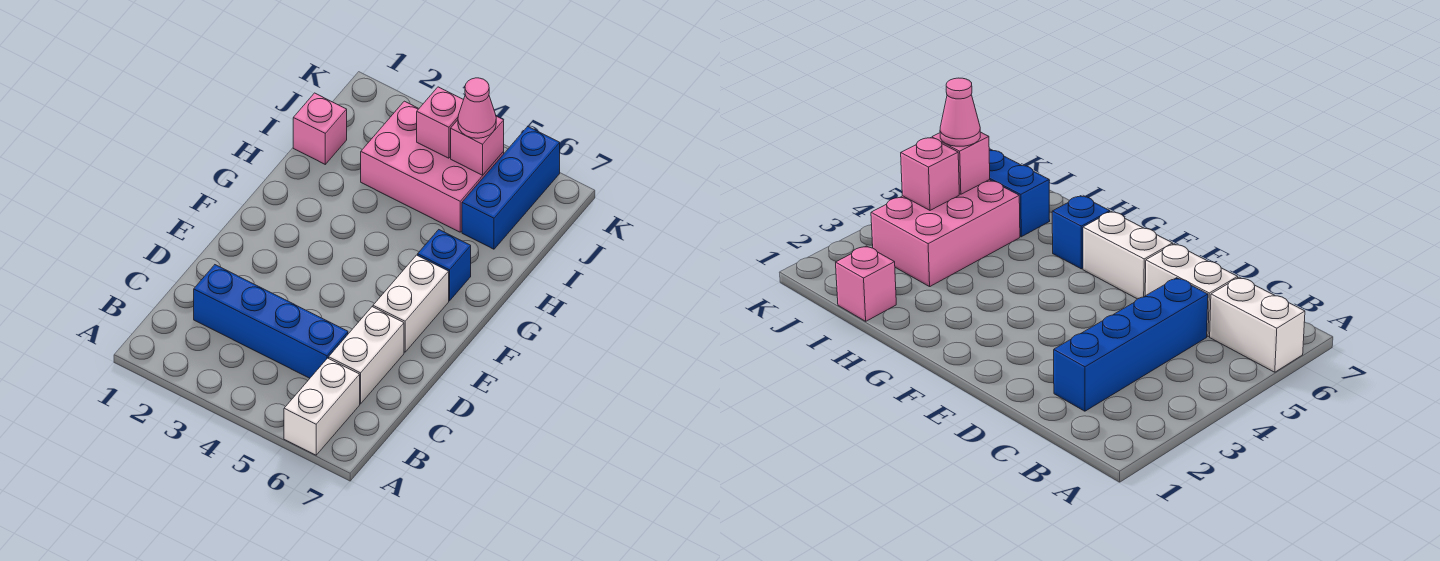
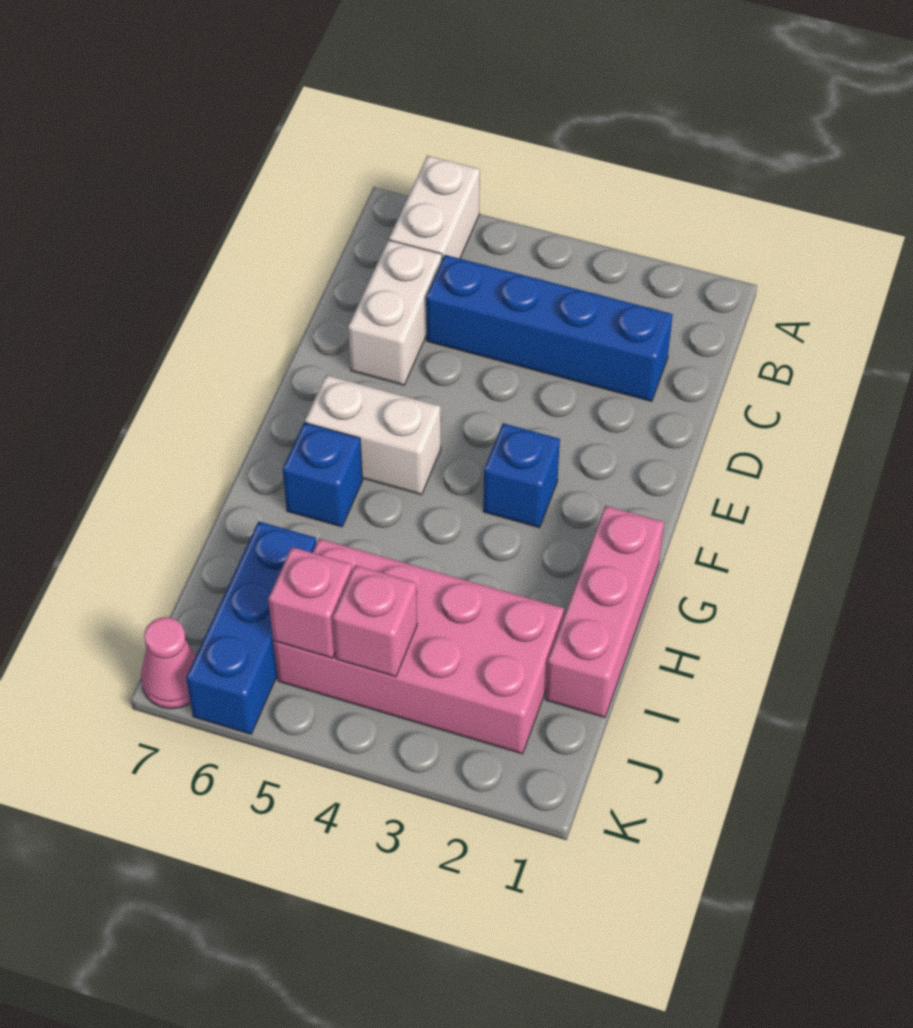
white brick E6:F6 level 1 -> white brick F5:F6 level 1
none -> blue brick F3 level 1
pink brick I1 level 1 -> pink brick G1:I1 level 1
pink brick I3:J5 level 1 -> pink brick I2:J5 level 1
pink cone J5 level 3 -> pink cone K7 level 1

